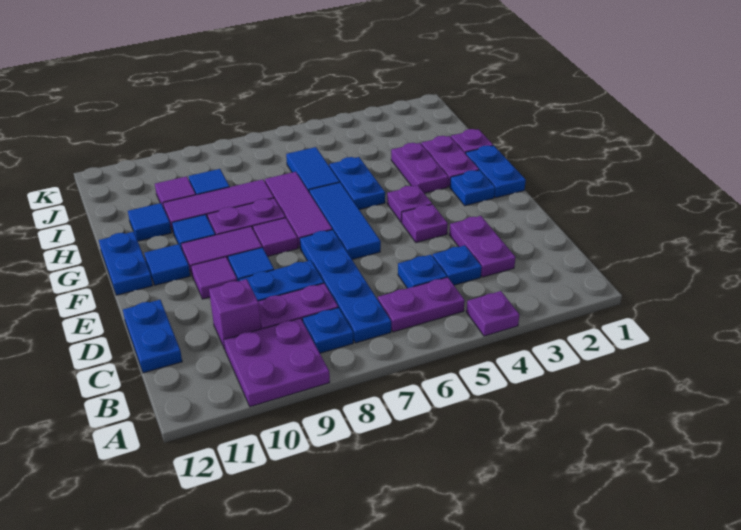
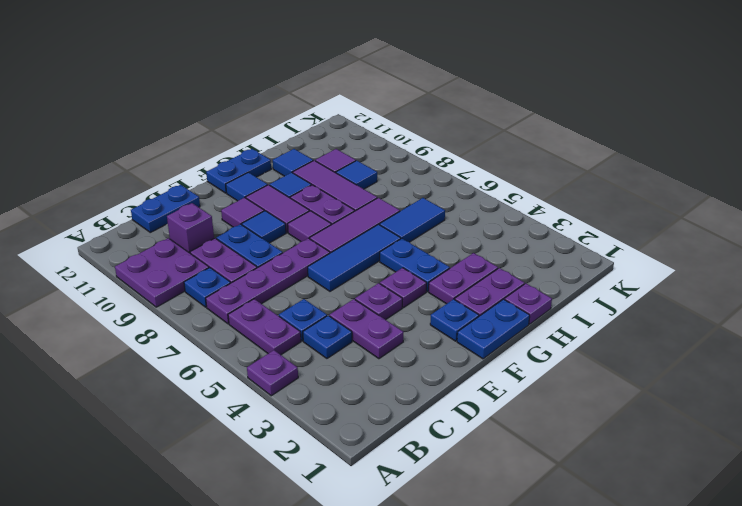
blue plate B7:E7 level 1 -> purple plate B7:E7 level 1
purple plate C3:D3 level 1 -> purple plate D3:D4 level 1
blue plate G5:H5 level 1 -> blue plate G4:G5 level 1

